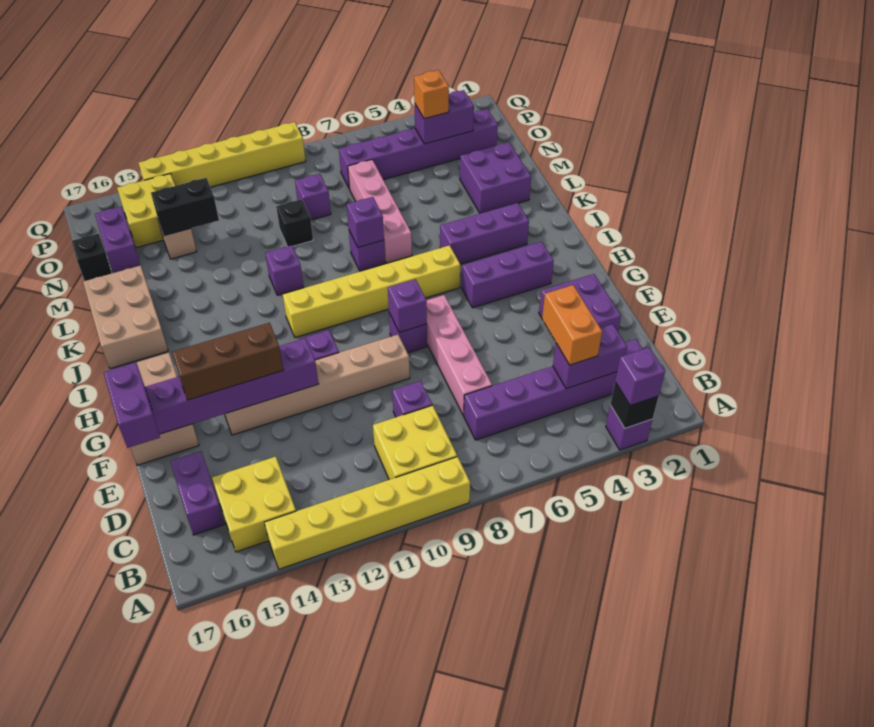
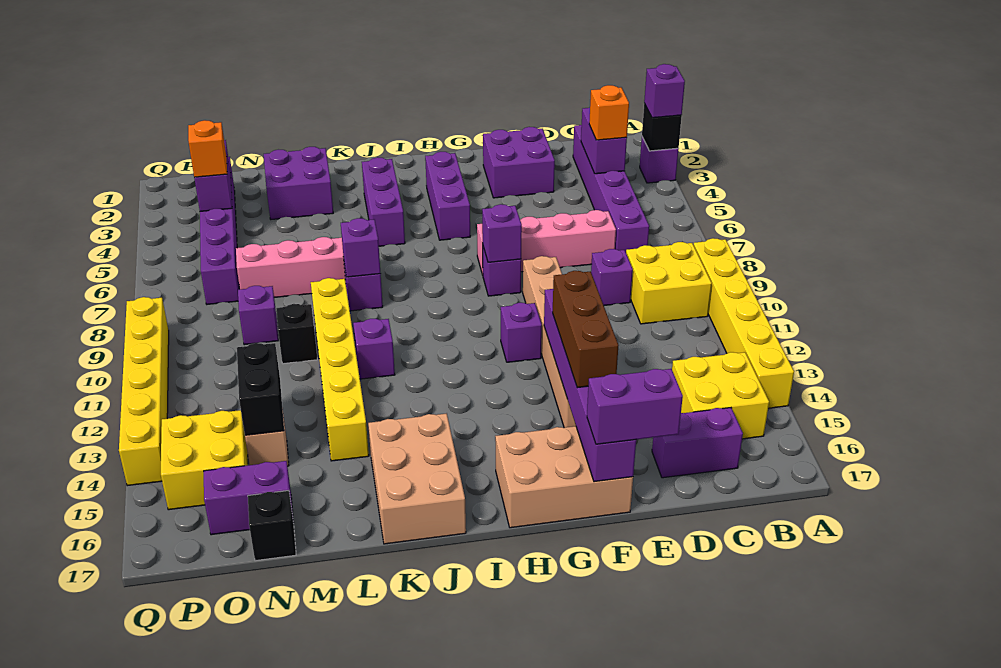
orange brick C4:D4 level 3 -> orange brick C4 level 3
yellow brick I6:I11 level 1 -> yellow brick L9:L14 level 1
tan brick J16:L17 level 1 -> tan brick J15:K17 level 1

